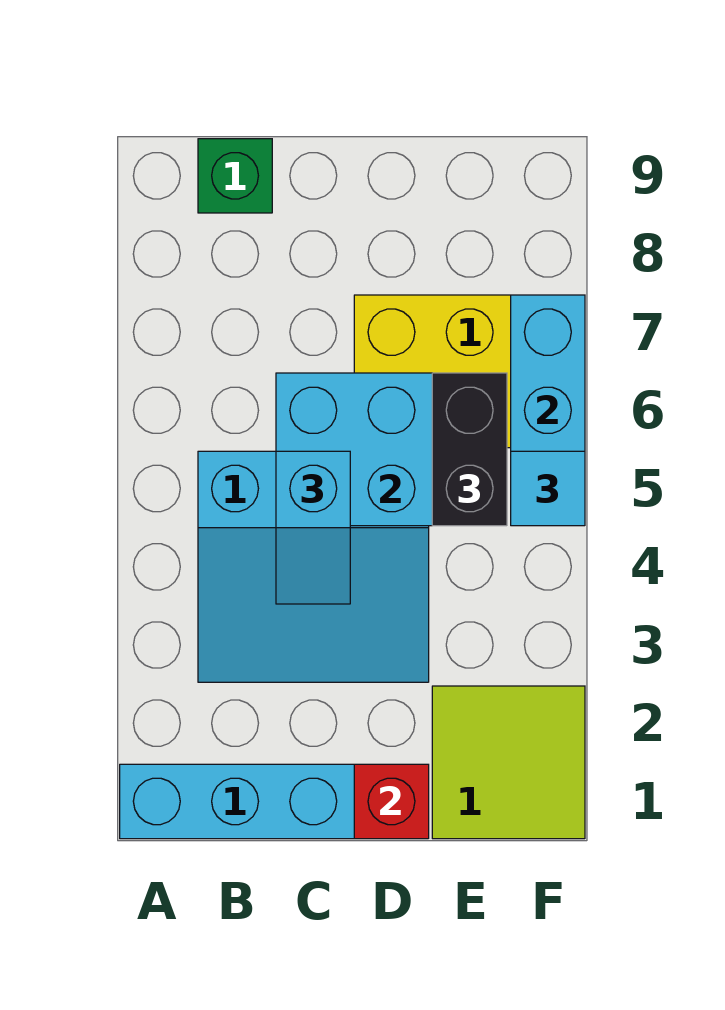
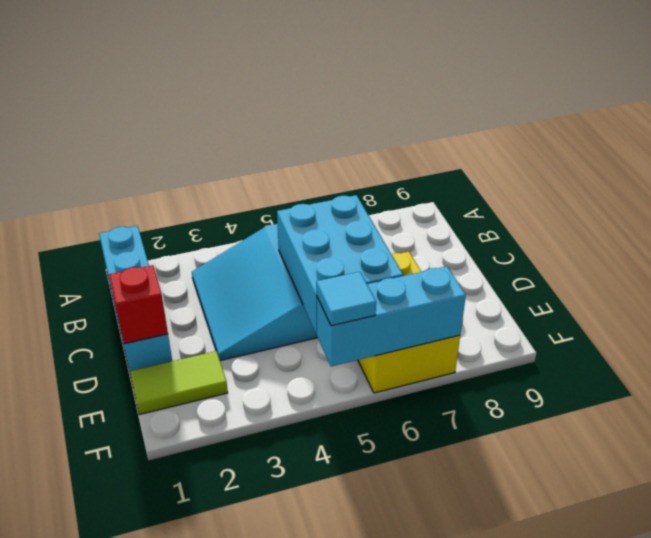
green brick B9 level 1 -> none
cyan slope C4:C5 level 3 top 5 -> none
lime tile E1:F2 level 1 -> lime tile E1:E2 level 1
black brick E5:E6 level 3 -> none

